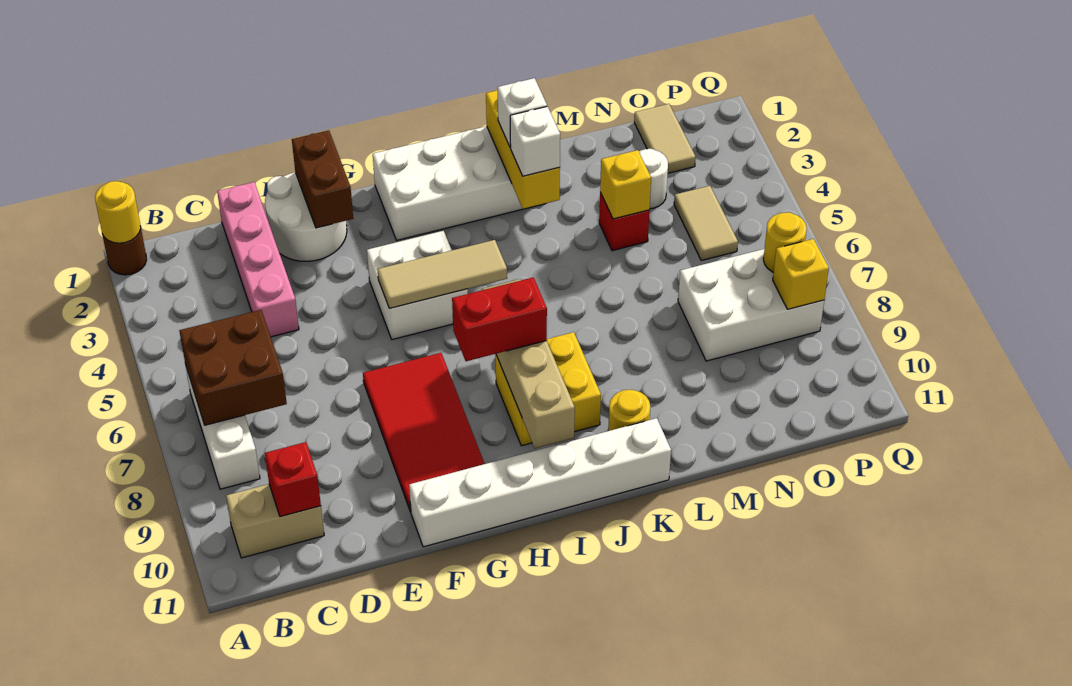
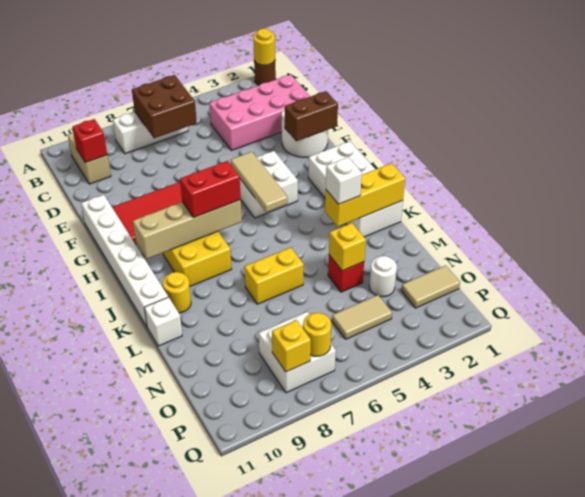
pink brick D1:D4 level 1 -> pink brick C1:D4 level 1
red brick H8:I8 level 3 -> red brick I7:I8 level 3
white brick K2 level 3 -> white brick L11 level 1
none -> yellow brick L6:L7 level 1
white brick N7:P8 level 1 -> white brick O7:P8 level 1

